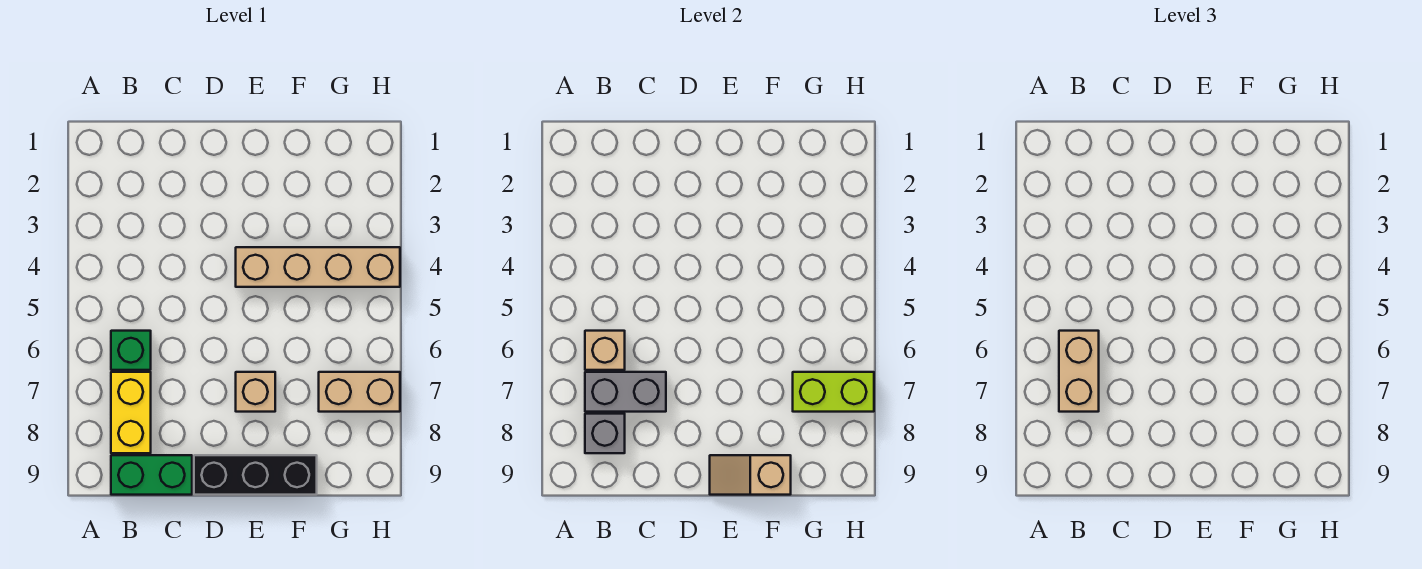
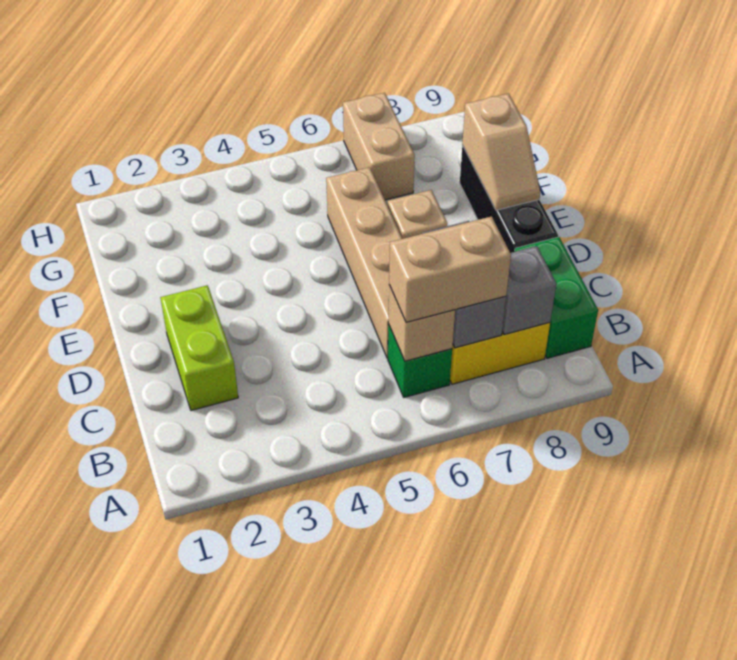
tan brick E4:H4 level 1 -> tan brick C6:F6 level 1
lime brick G7:H7 level 2 -> lime brick C2:D2 level 1

